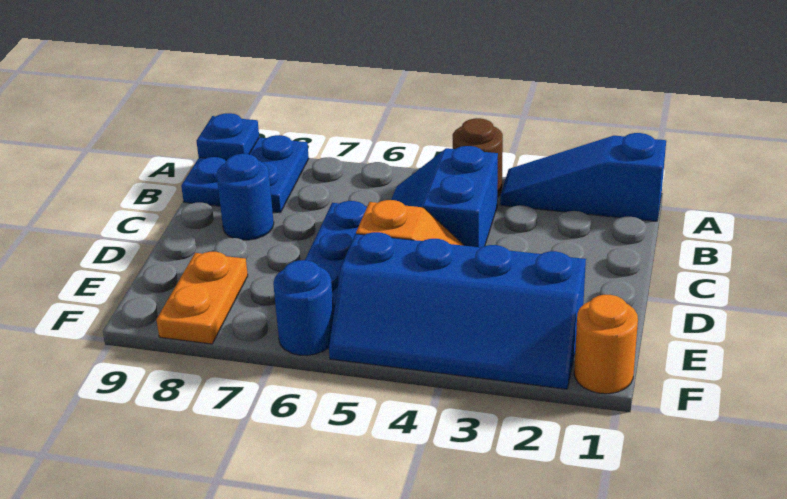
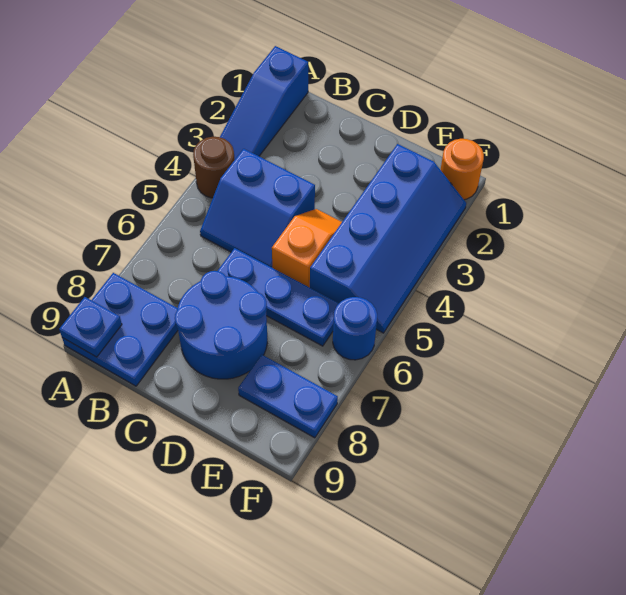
blue round brick C8 level 1 -> blue round brick C7:D8 level 1
orange plate E8:F8 level 1 -> blue plate E8:F8 level 1

